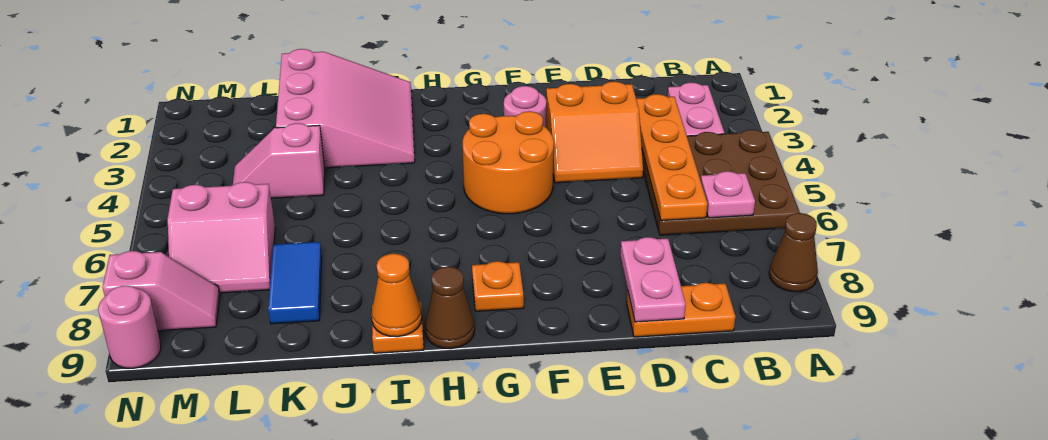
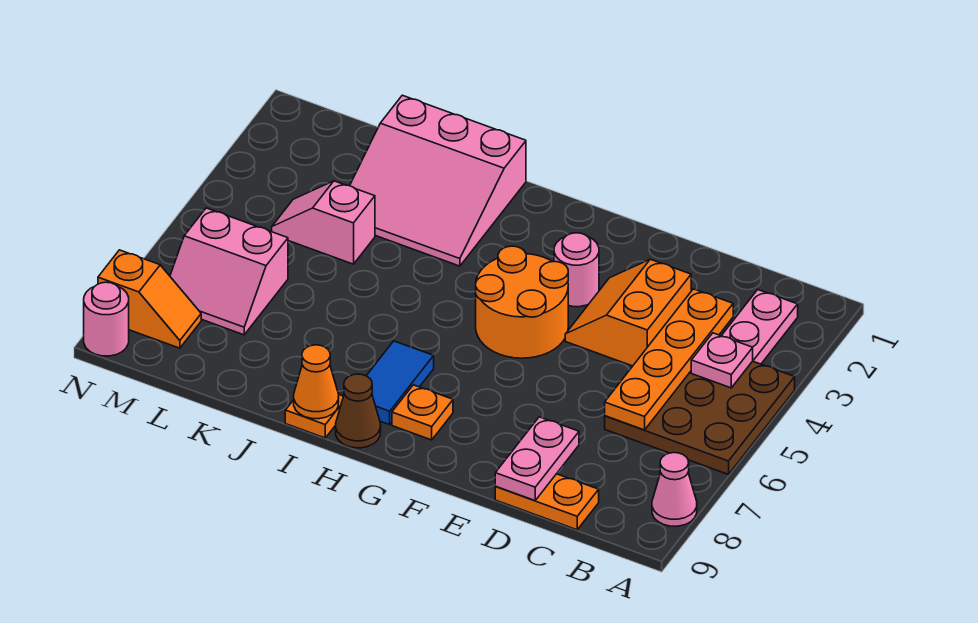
brown cone A8 level 1 -> pink cone A8 level 1
pink plate B6 level 2 -> pink plate B4 level 2
orange slope D3:E4 level 1 top 3 -> orange slope D3:E4 level 1 top D
pink slope I1:K3 level 1 top K -> pink slope I1:K3 level 1 top 1
blue tile K7:K8 level 1 -> blue tile H7:H8 level 1
pink slope M8:N8 level 1 top N -> orange slope M8:N8 level 1 top N

